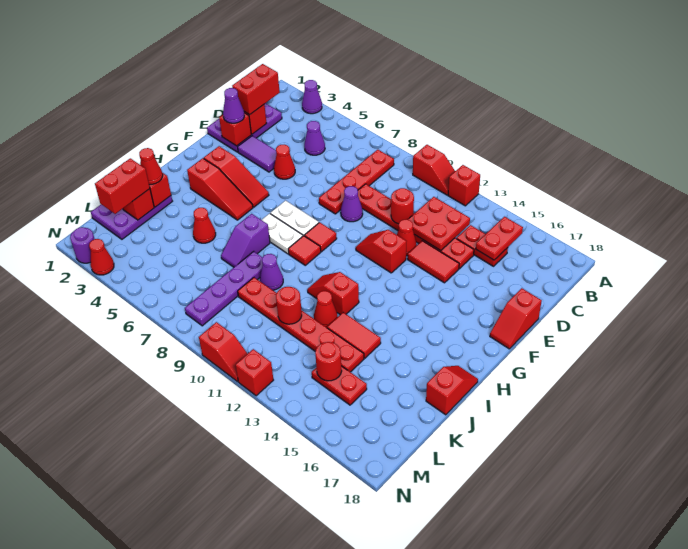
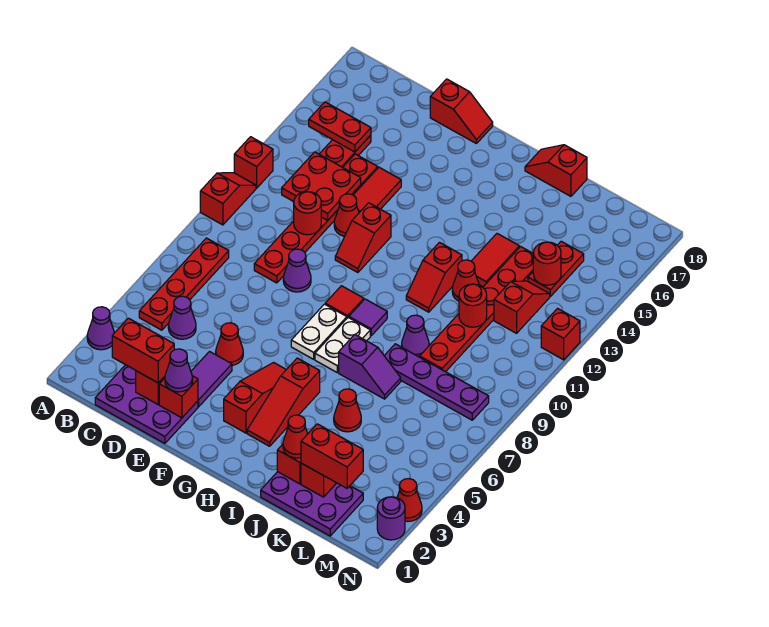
red plate B8:E8 level 1 -> red plate B5:B8 level 1
red slope H3:H5 level 1 top 3 -> red slope H3:H5 level 1 top 5
red tile H9 level 1 -> purple tile H9 level 1
red slope N10:N11 level 1 top 10 -> red slope L12:L13 level 1 top 12

